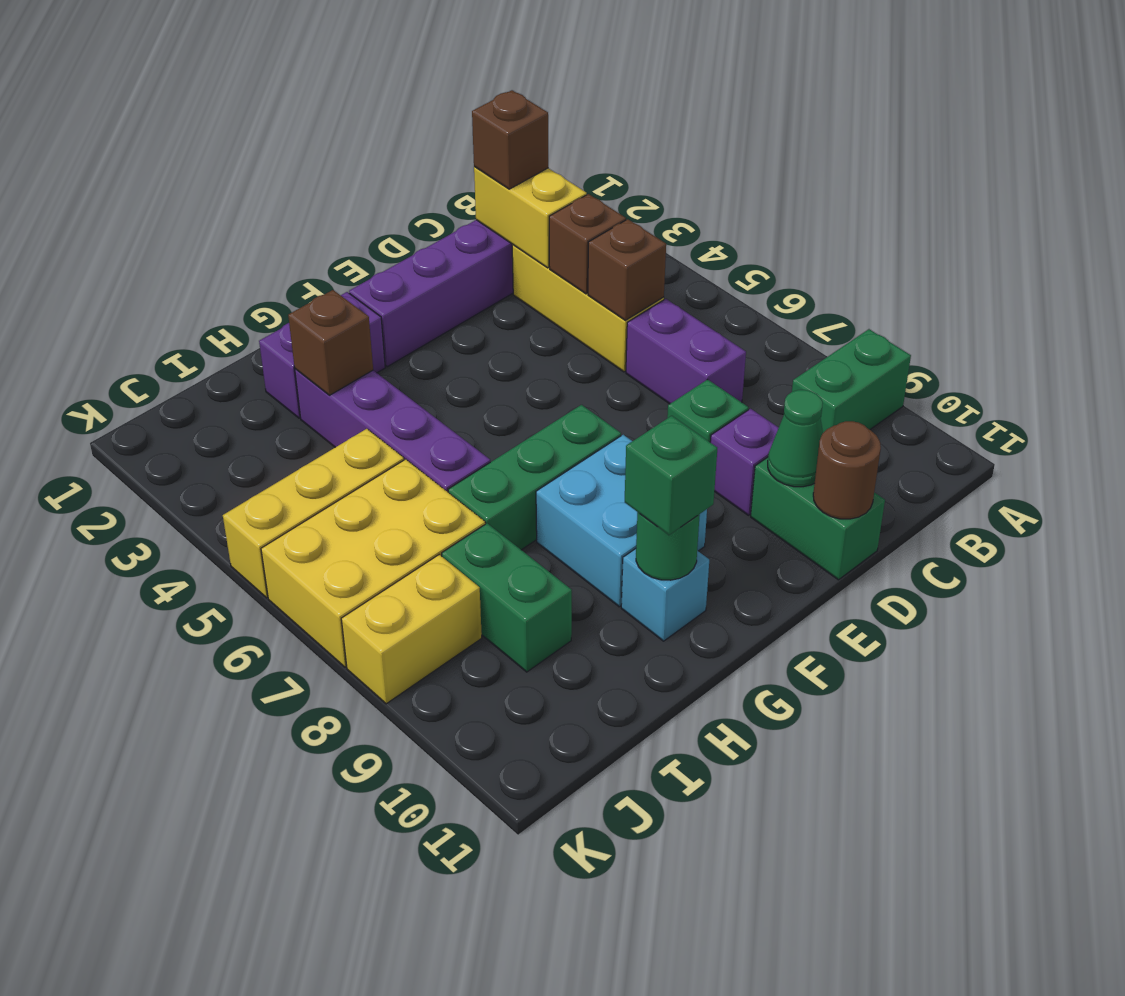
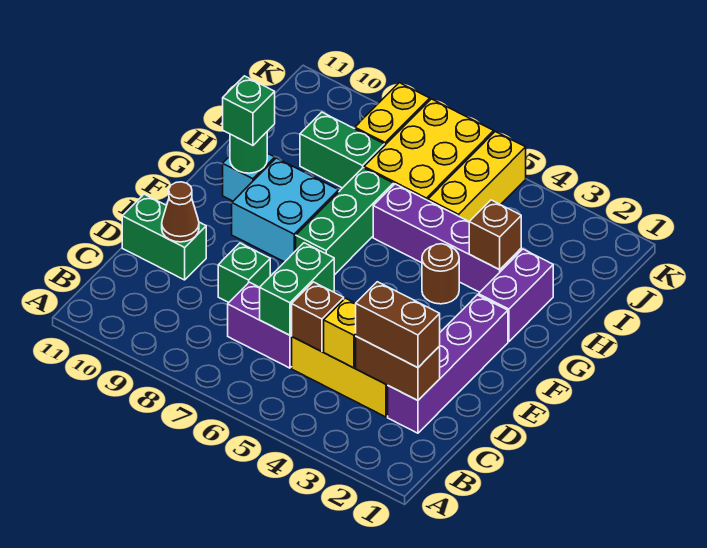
green brick A9:B9 level 1 -> green brick C6:D6 level 2
yellow brick C2:C3 level 2 -> brown brick C2:C3 level 2
brown brick C2 level 3 -> brown brick C2:C3 level 3
brown brick C4 level 2 -> yellow brick C4 level 2
purple brick D9 level 1 -> none
green cone D10 level 2 -> brown cone D10 level 2
brown round brick D11 level 2 -> brown round brick G4 level 1

